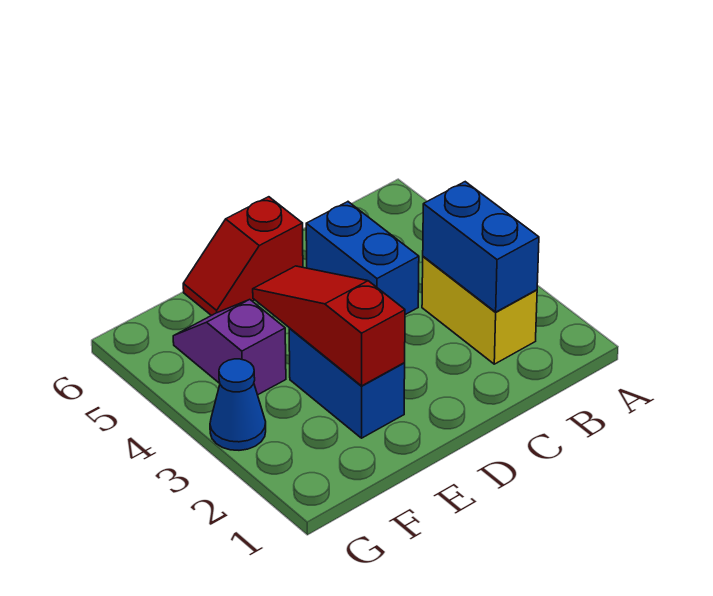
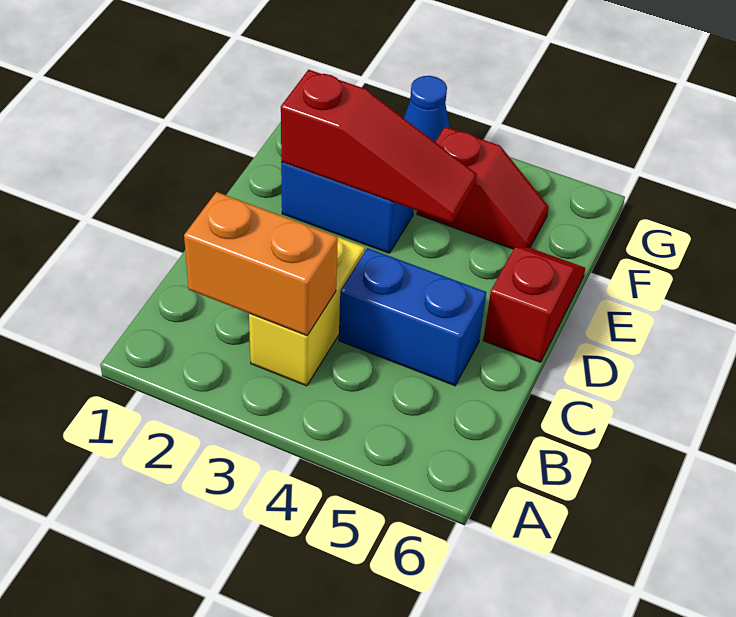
yellow brick B2:B3 level 1 -> yellow brick B3:C3 level 1
blue brick B2:B3 level 2 -> orange brick B2:B3 level 2
purple slope F4:F5 level 1 top 4 -> red slope F4:F5 level 1 top 4

